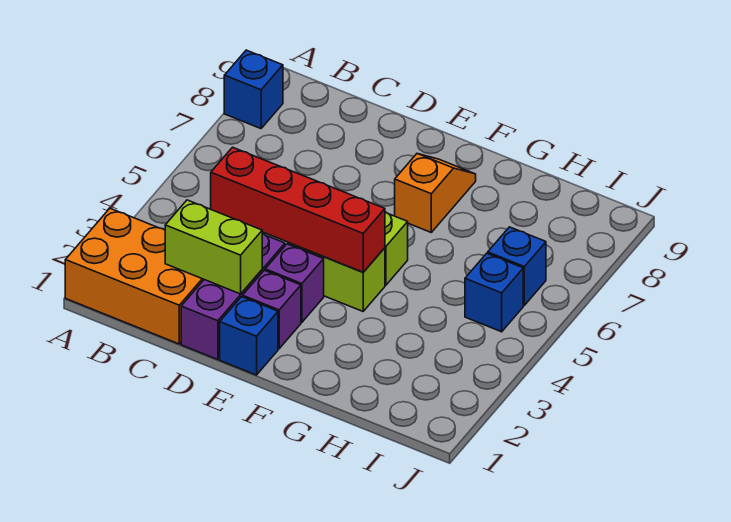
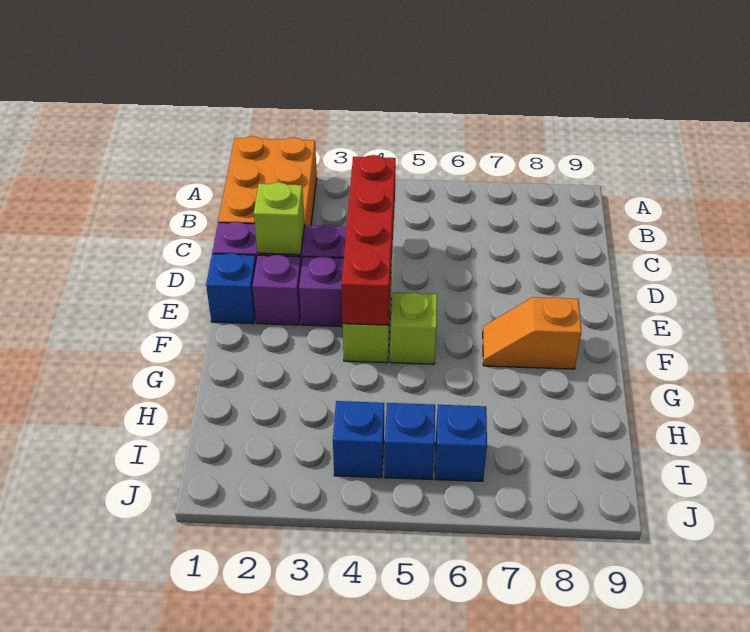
blue brick A8 level 1 -> blue brick I4 level 1
lime brick C2:D2 level 2 -> lime brick D2 level 2
orange slope F7:F8 level 1 top 7 -> orange slope F7:F8 level 1 top 8

